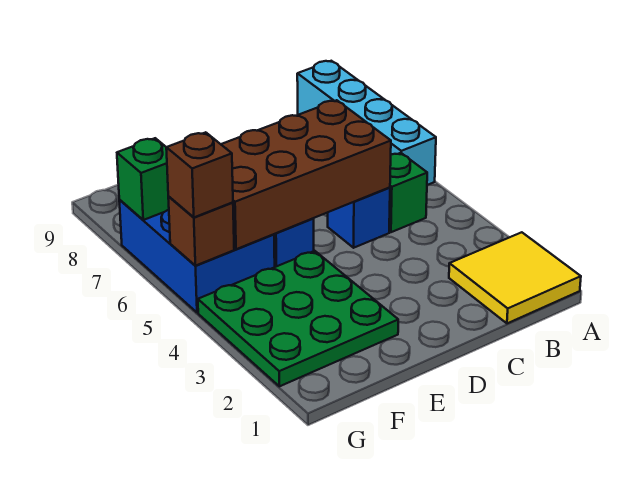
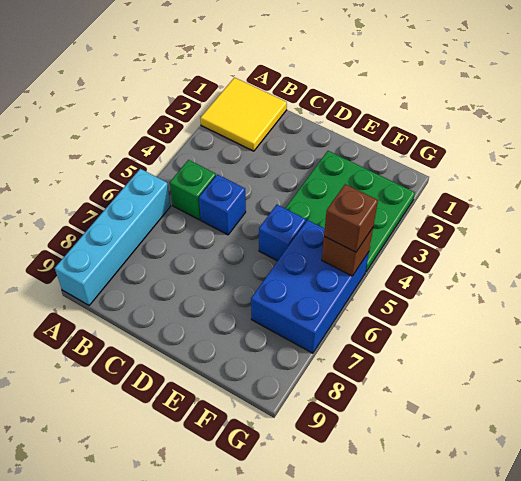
brown brick C5:F6 level 2 -> none
green brick G7 level 2 -> none

